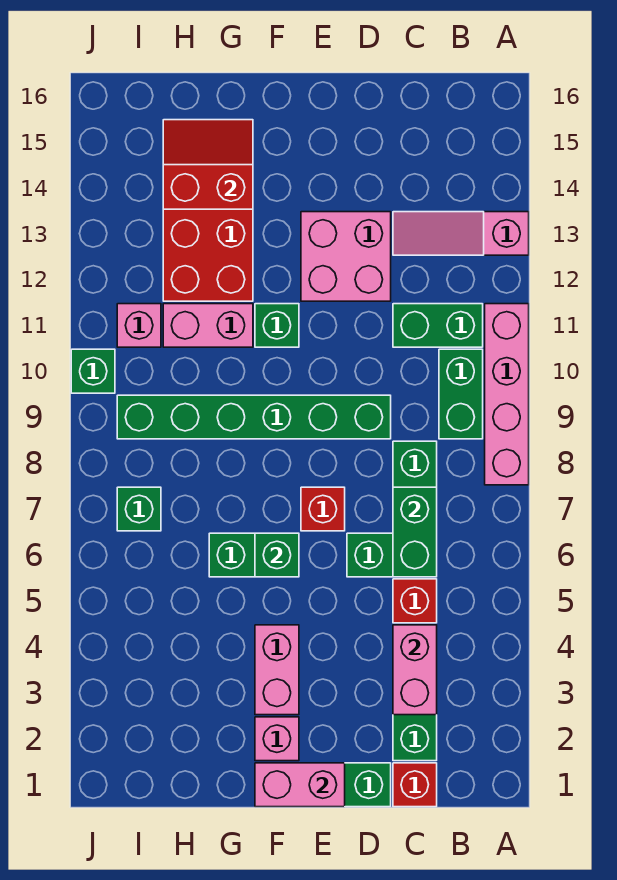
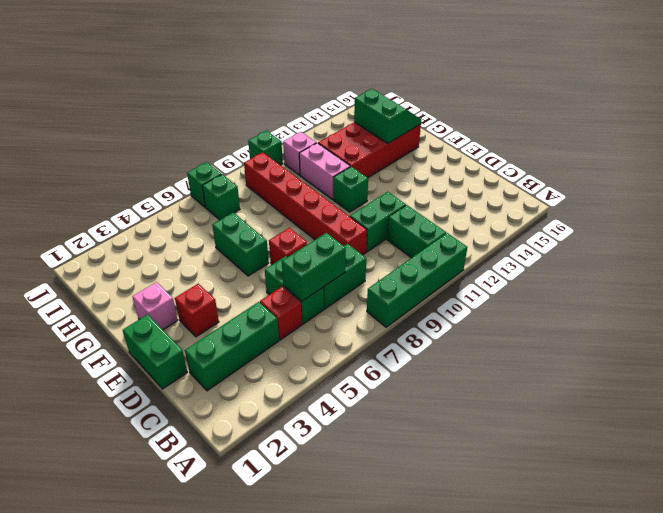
pink brick A8:A11 level 1 -> green brick A8:A11 level 1
pink slope A13:C13 level 1 top A -> none
green brick B9:B10 level 1 -> green brick D10:D11 level 1
red brick C1 level 1 -> red brick E3 level 1
pink brick C3:C4 level 2 -> none
green brick D9:I9 level 1 -> red brick D9:I9 level 1
pink brick D12:E13 level 1 -> none
pink brick E1:F1 level 2 -> none
pink brick F3:F4 level 1 -> none
green brick F6 level 2 -> green brick J7 level 1
red slope G14:H15 level 2 top 14 -> green slope G14:H15 level 2 top 14

